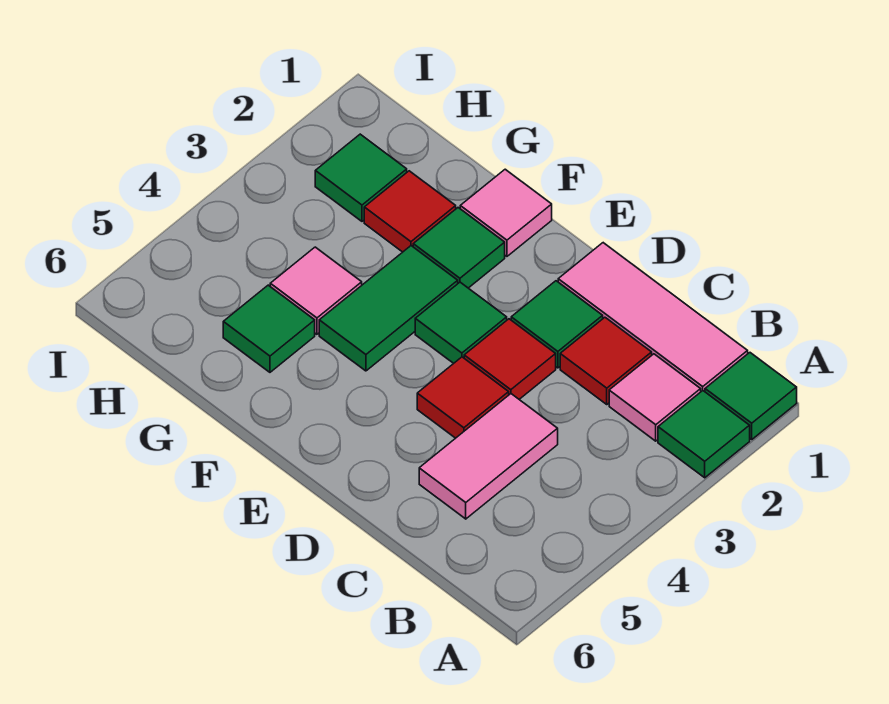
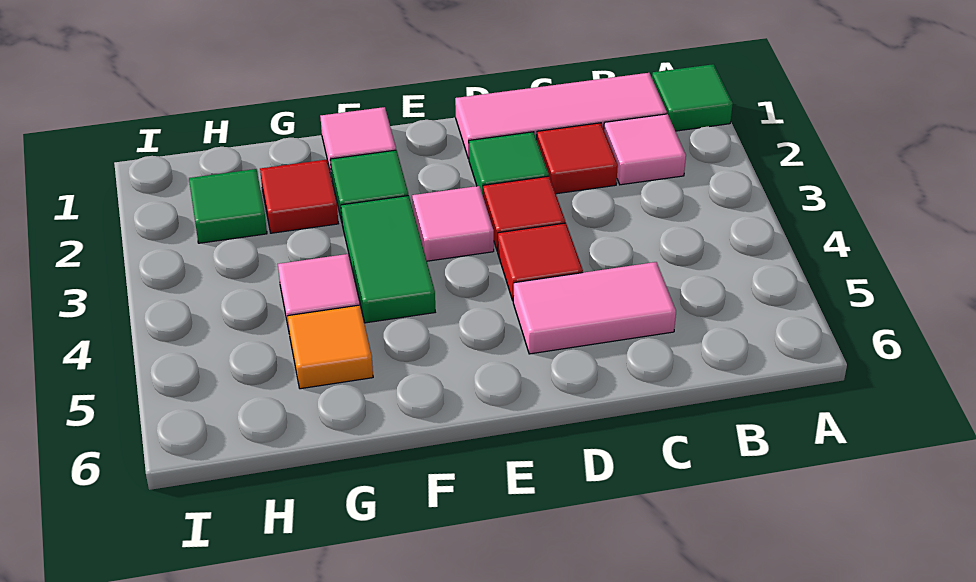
green tile A2 level 1 -> none
pink tile C4:C5 level 1 -> pink tile C5:D5 level 1
green tile E3 level 1 -> pink tile E3 level 1
green tile G5 level 1 -> orange tile G5 level 1

